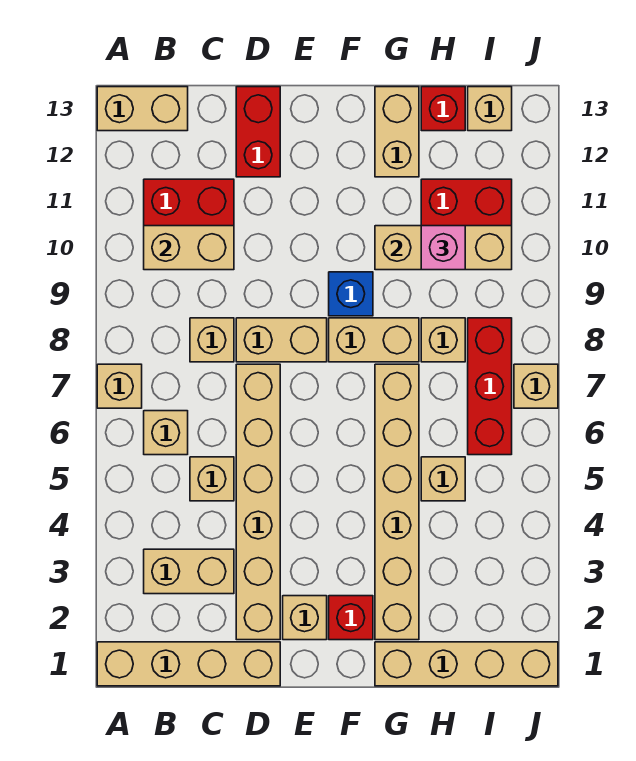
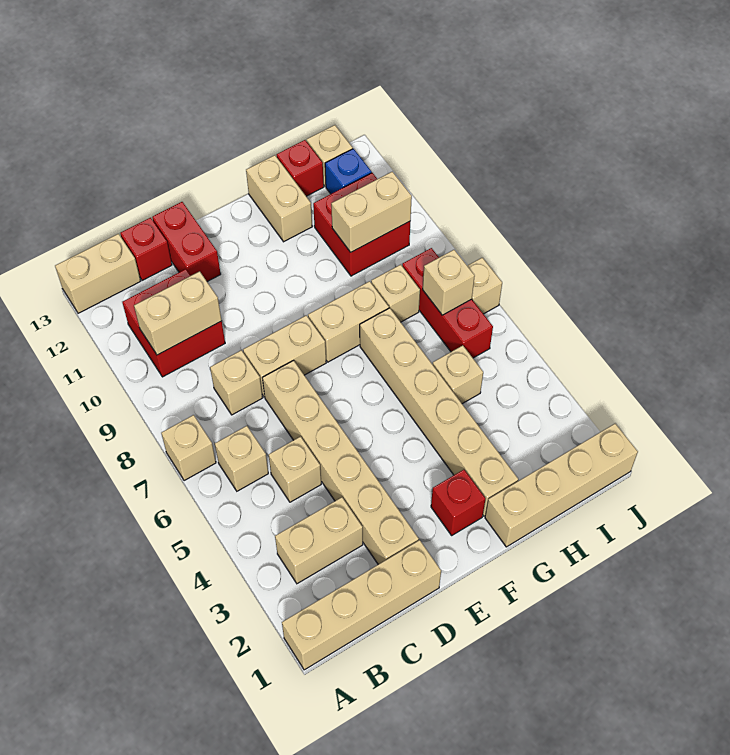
none -> red brick C13 level 1
tan brick E2 level 1 -> tan brick I7 level 2
blue brick F9 level 1 -> blue brick I12 level 1
tan brick G10:I10 level 2 -> tan brick H10:I10 level 2
pink brick H10 level 3 -> none

